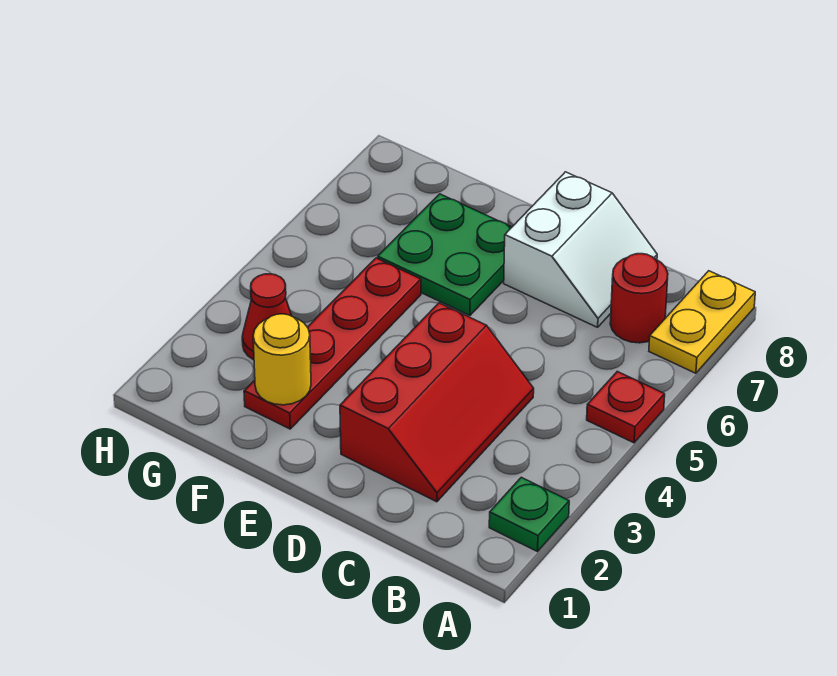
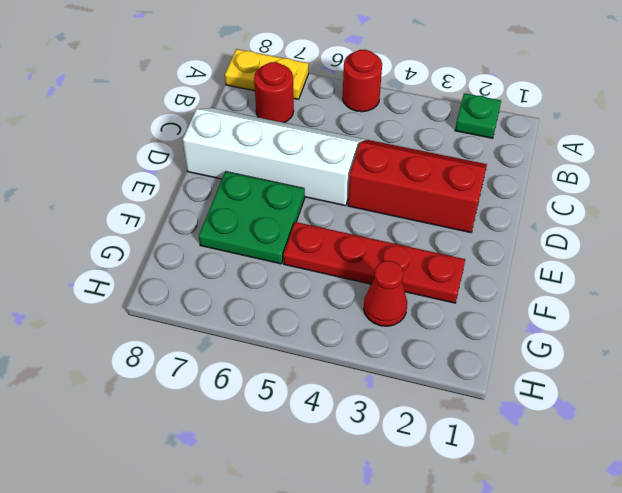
red plate A5 level 1 -> red round brick A5 level 1
white slope C7:D8 level 1 top D -> white slope C5:D8 level 1 top D
yellow round brick F2 level 2 -> none

